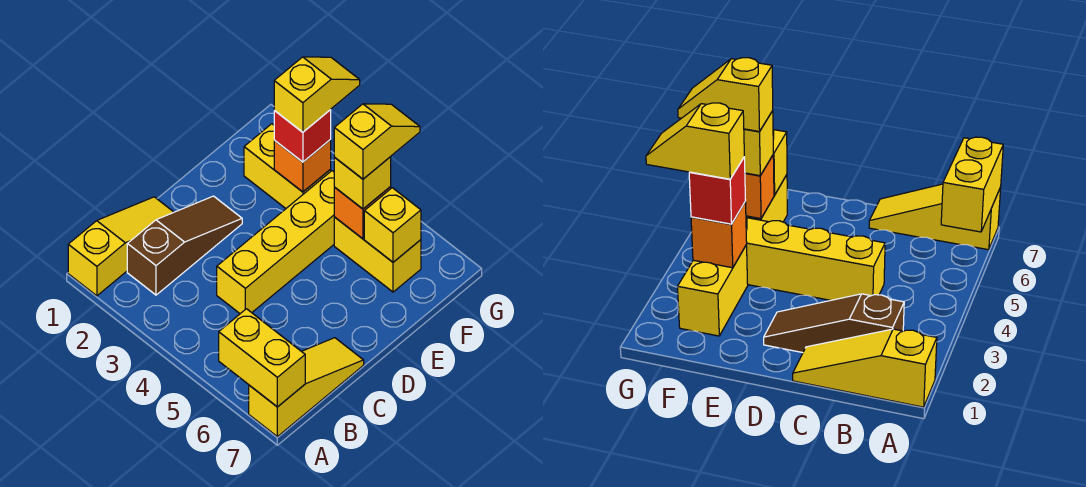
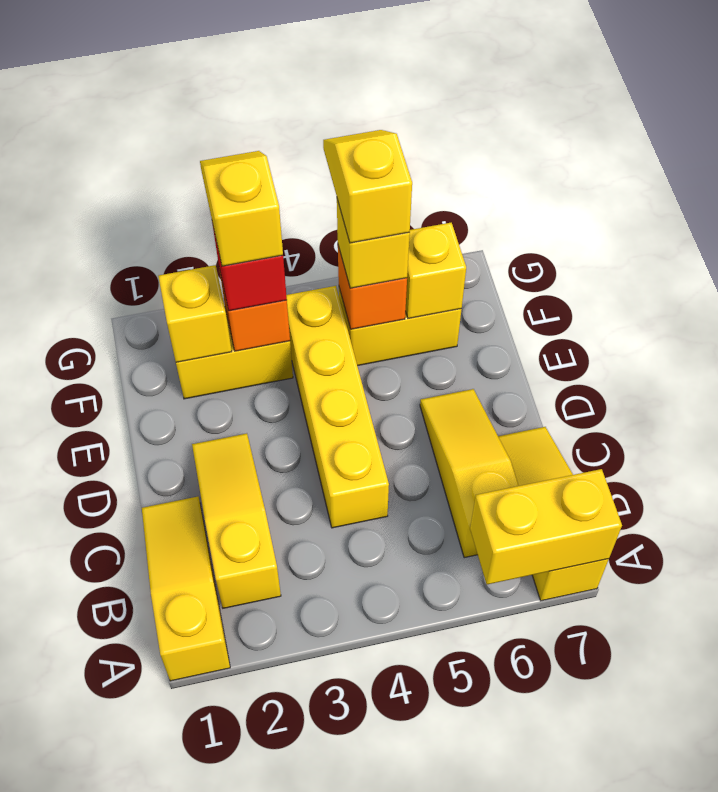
brown slope B2:D2 level 1 top B -> yellow slope B2:D2 level 1 top B
none -> yellow slope B6:D6 level 1 top B
none -> yellow brick F2 level 2

